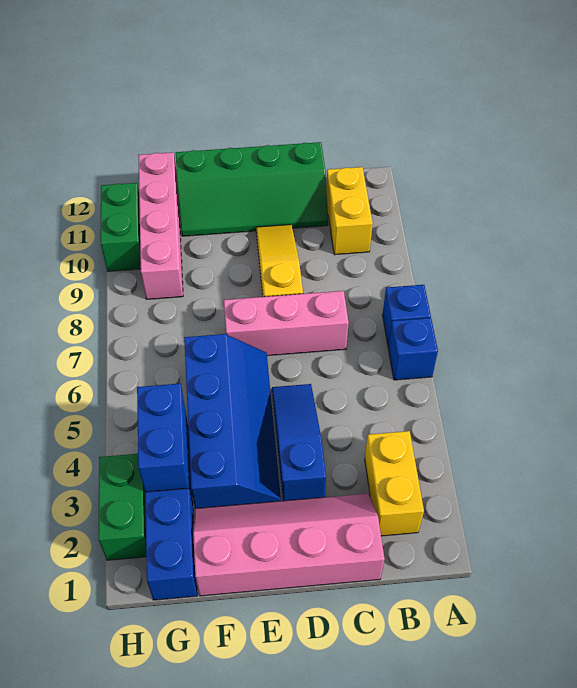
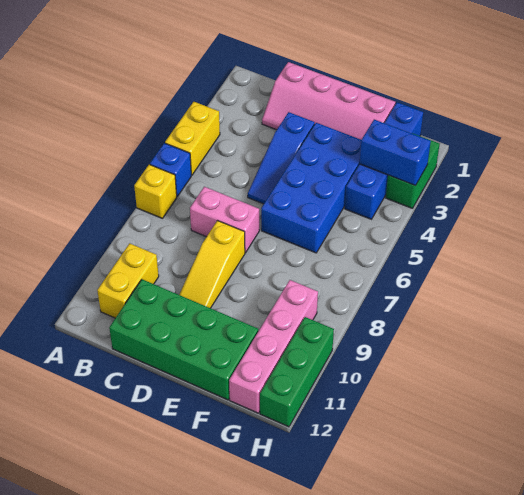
blue brick A7 level 1 -> yellow brick A7 level 1
yellow brick B2:B3 level 1 -> yellow brick A4:A5 level 1
pink brick C7:E7 level 1 -> pink brick C7:D7 level 1
green slope C11:F12 level 1 top 12 -> green brick C11:F12 level 1
blue slope E3:F6 level 1 top F -> blue brick E3:F6 level 1
blue brick G3:G4 level 2 -> blue brick G3:H3 level 2
green brick H10:H11 level 1 -> green brick H10:H12 level 1

